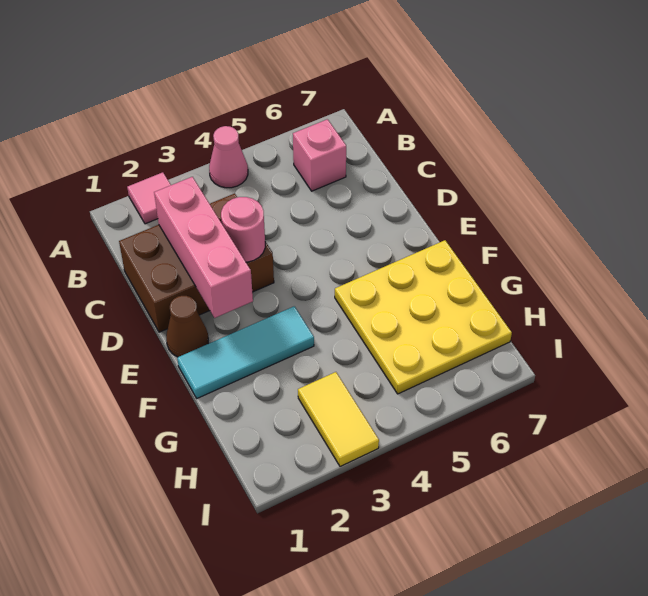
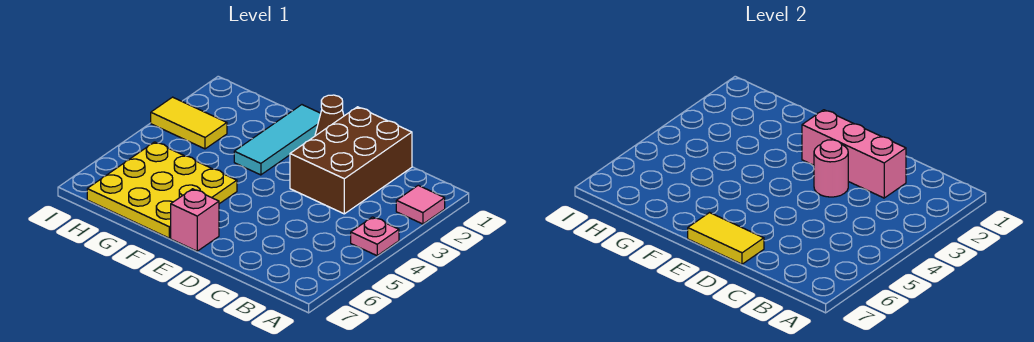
pink cone A4 level 1 -> pink plate A4 level 1
pink brick B6 level 1 -> pink brick E7 level 1
none -> yellow tile D7:E7 level 2

